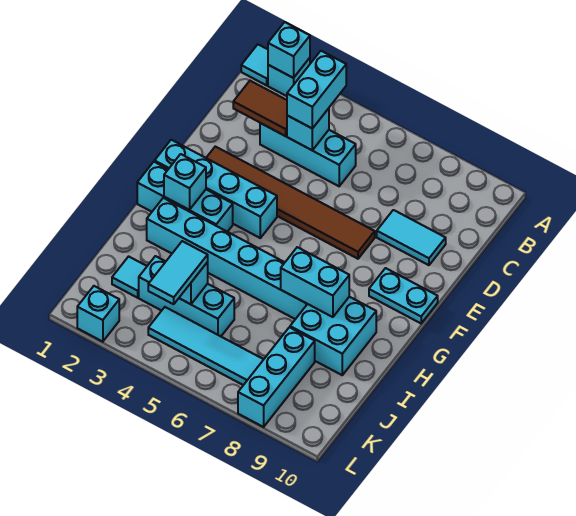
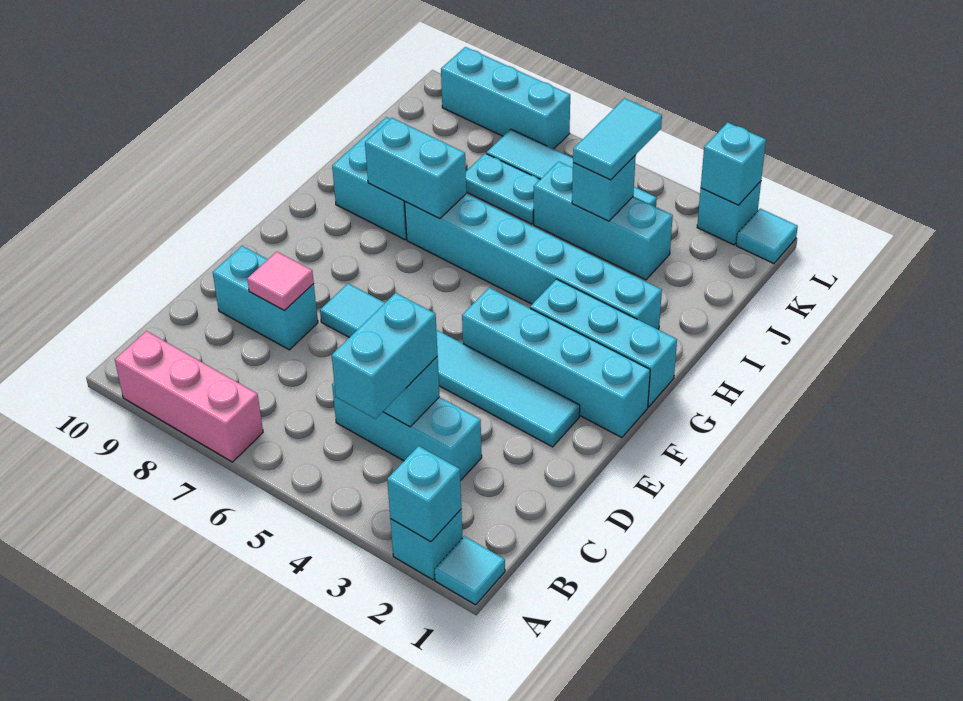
none -> pink brick A7:A9 level 1
brown tile C2:C3 level 2 -> none
cyan tile D8:D9 level 1 -> cyan brick D8:D9 level 1
none -> pink tile D8 level 2
brown tile E2:E7 level 1 -> cyan tile E2:E7 level 1
cyan plate F9:F10 level 1 -> cyan plate J6:J7 level 1
cyan brick G2 level 2 -> cyan brick L2 level 2
cyan tile J2 level 1 -> cyan tile L1 level 1
cyan brick J8:L8 level 1 -> cyan brick L7:L9 level 1

